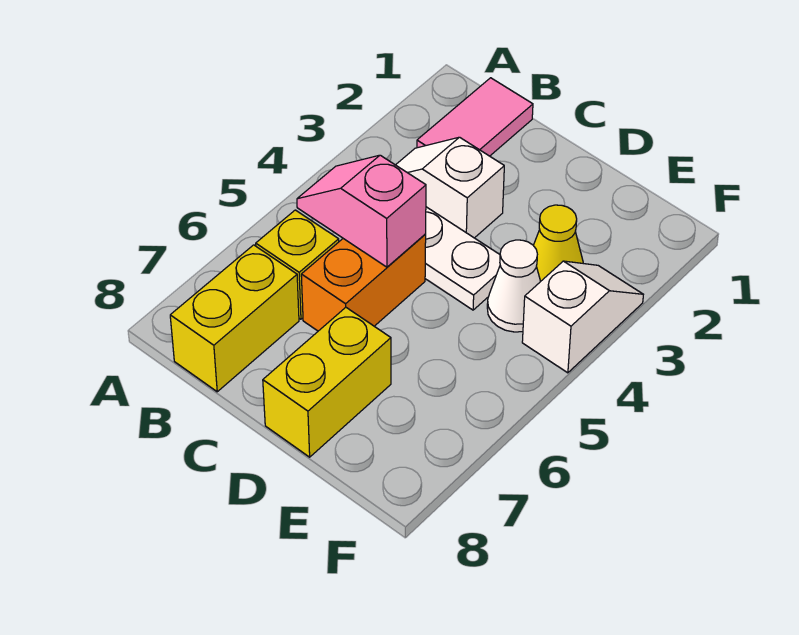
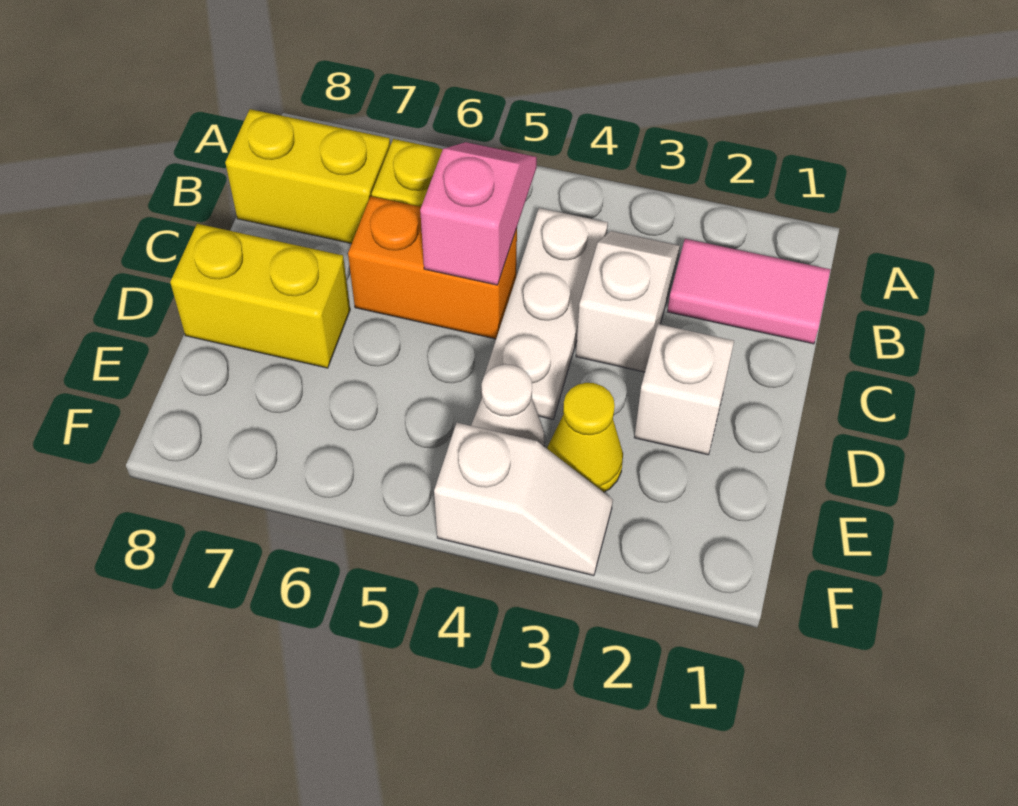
none -> white brick D2 level 1

